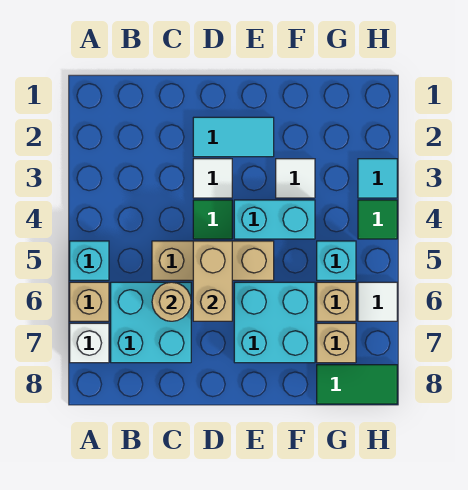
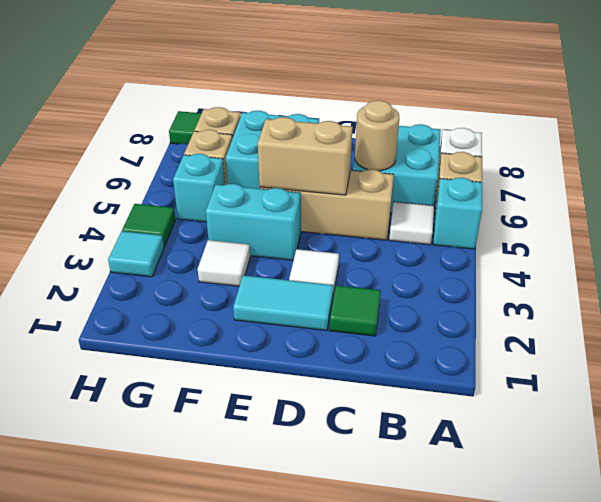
green tile D4 level 1 -> green tile C2 level 1
tan brick D5:D6 level 2 -> tan brick D5:E5 level 2
white tile H6 level 1 -> white tile B5 level 1

